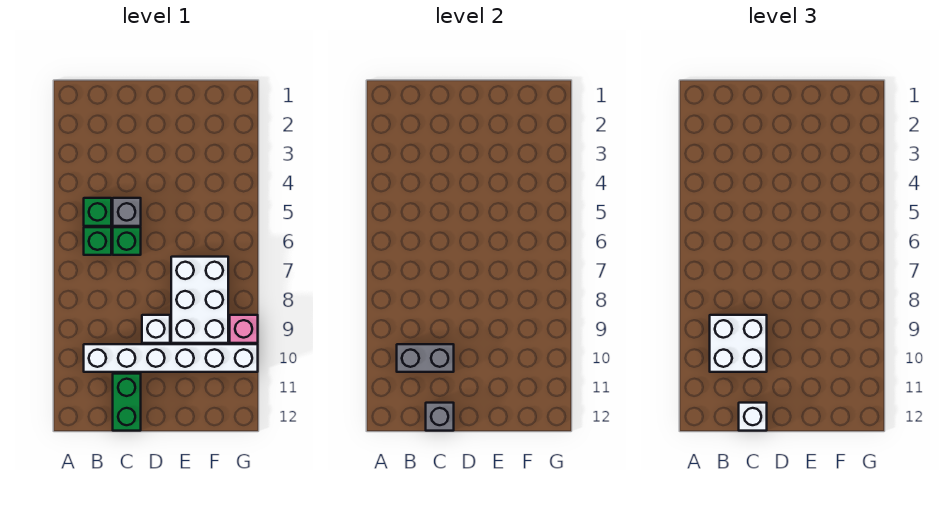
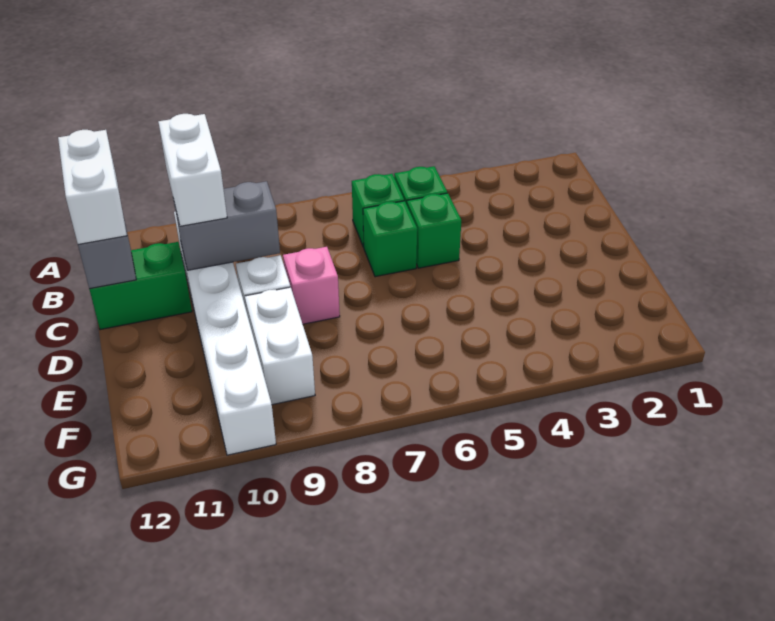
white brick B9:C10 level 3 -> white brick B10:C10 level 3
grey brick B10:C10 level 2 -> grey brick C9:C10 level 2
grey brick C5 level 1 -> green brick C5 level 1
white brick C12 level 3 -> white brick B12:C12 level 3
white brick E7:F9 level 1 -> white brick E9:F9 level 1
pink brick G9 level 1 -> pink brick D8 level 1

